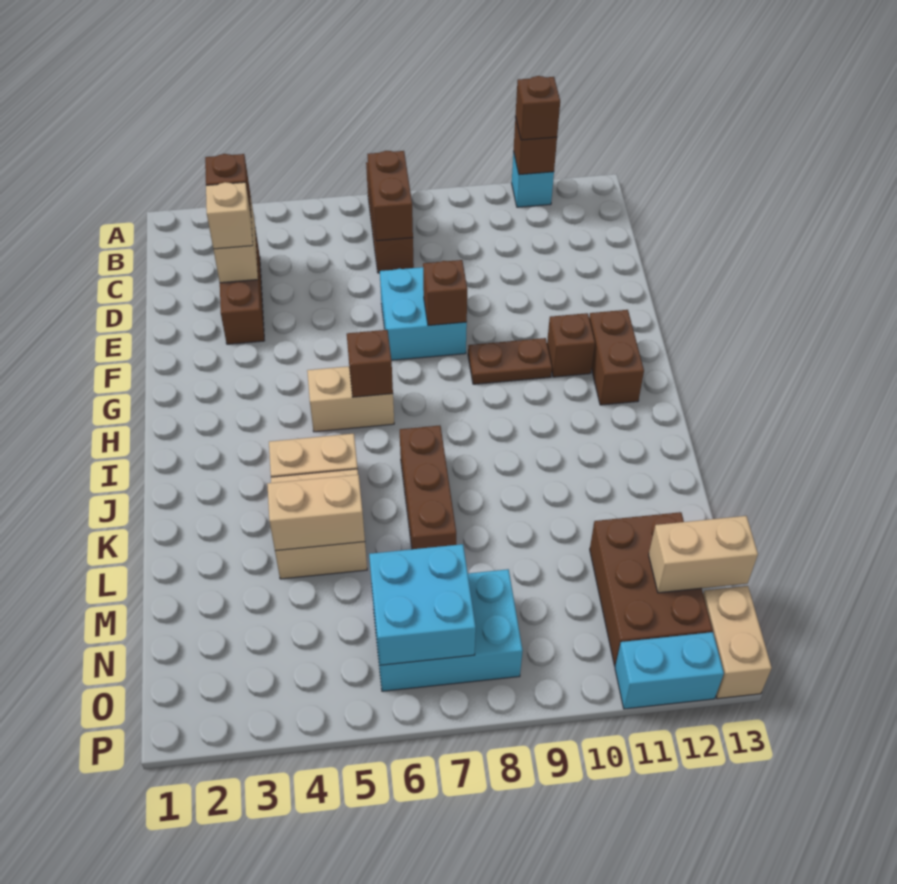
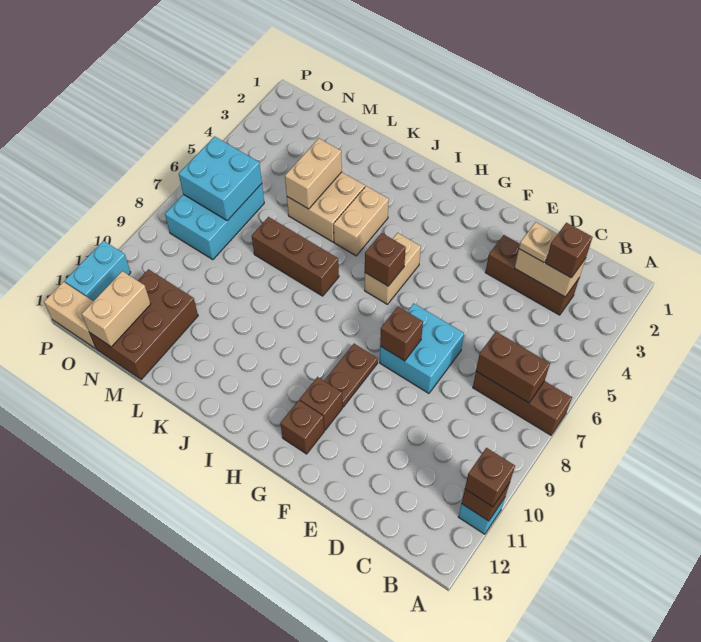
tan brick D3 level 3 -> tan plate D3 level 3
brown brick G12:H12 level 1 -> brown brick G12 level 1
brown brick M11:O12 level 1 -> brown brick M11:N13 level 1

